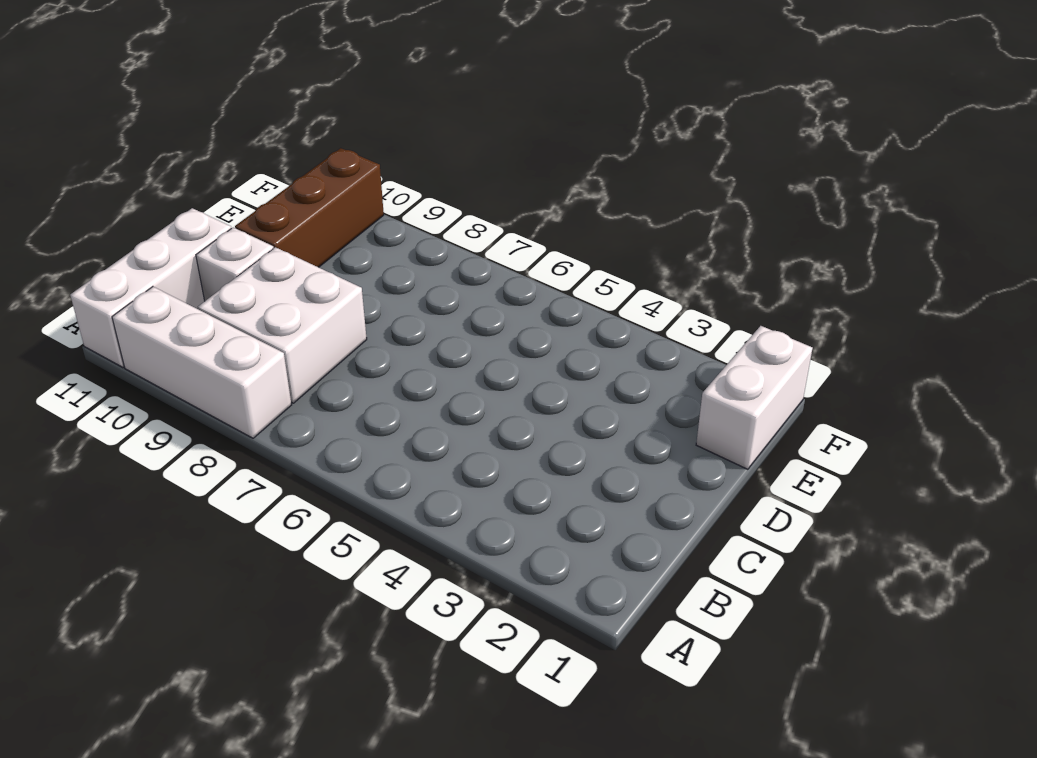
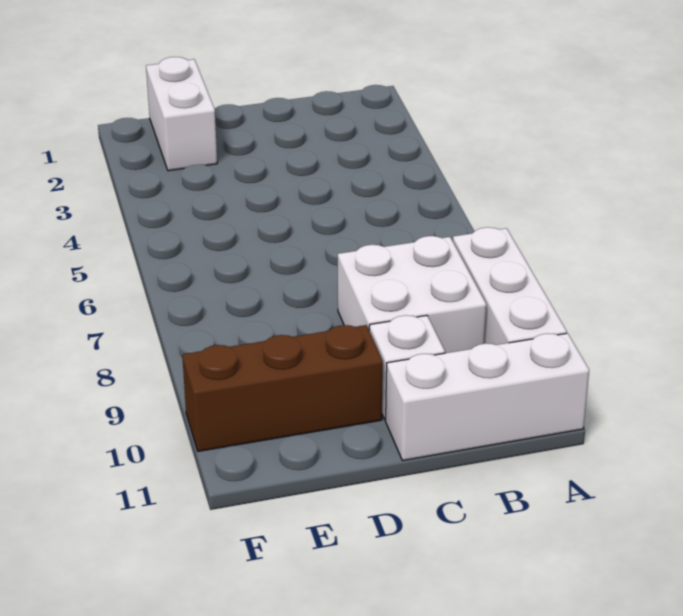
white brick E1:F1 level 1 -> white brick E1:E2 level 1

